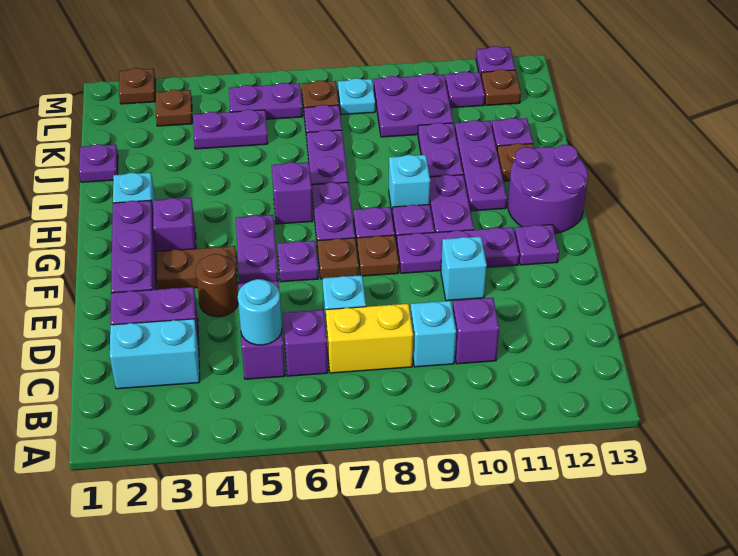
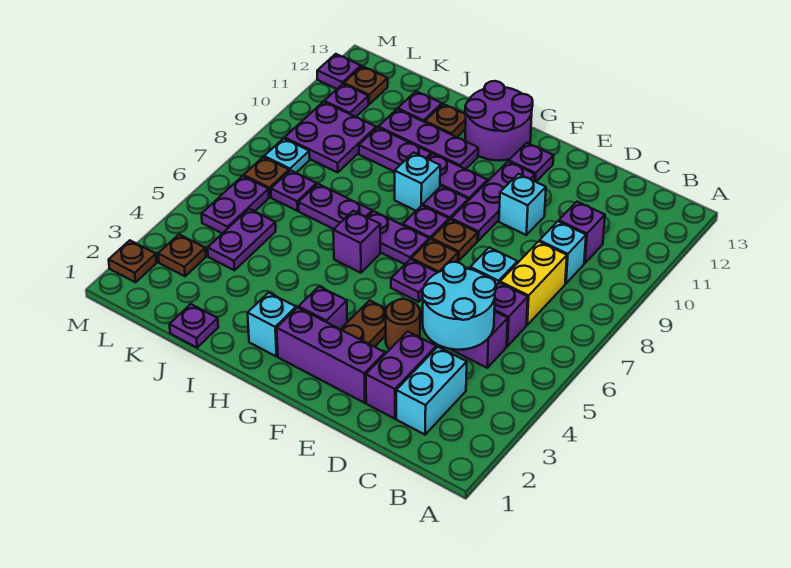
cyan round brick C5 level 2 -> cyan round brick C4:D5 level 2
purple plate F5:G5 level 1 -> none

